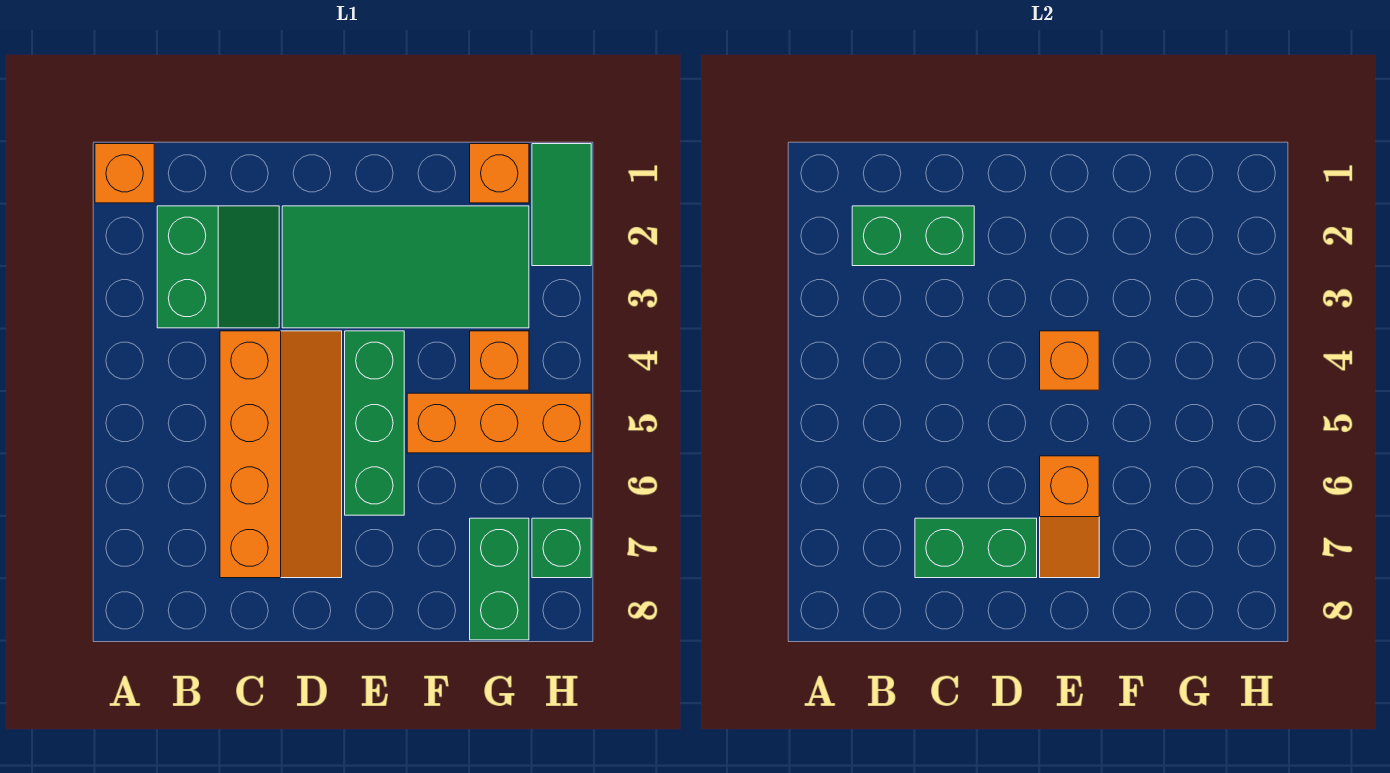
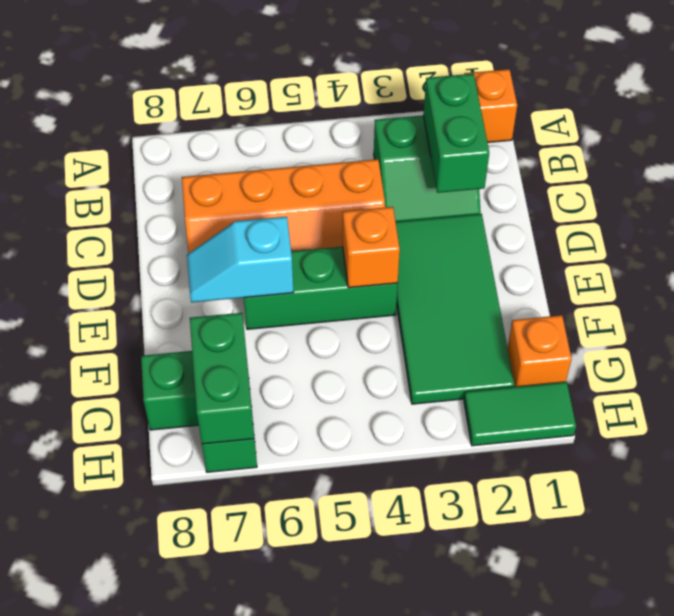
green brick C7:D7 level 2 -> green brick G7:H7 level 2
orange slope E6:E7 level 2 top 6 -> cyan slope E6:E7 level 2 top 6
orange brick F5:H5 level 1 -> none
orange brick G4 level 1 -> none

